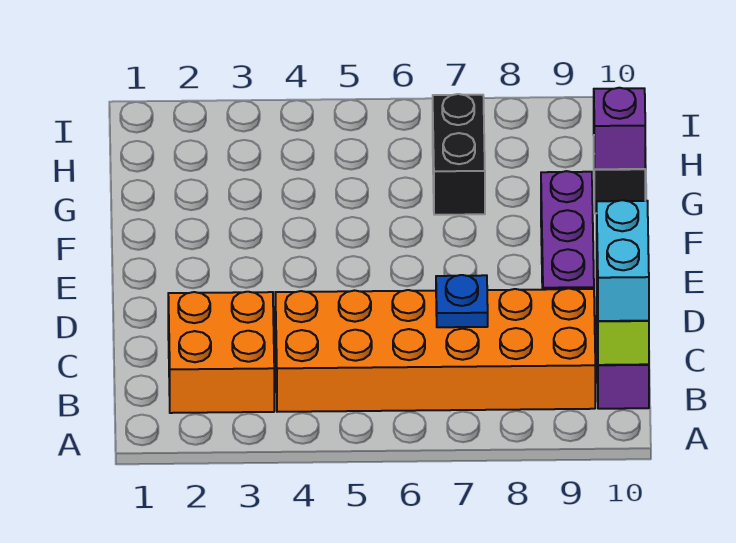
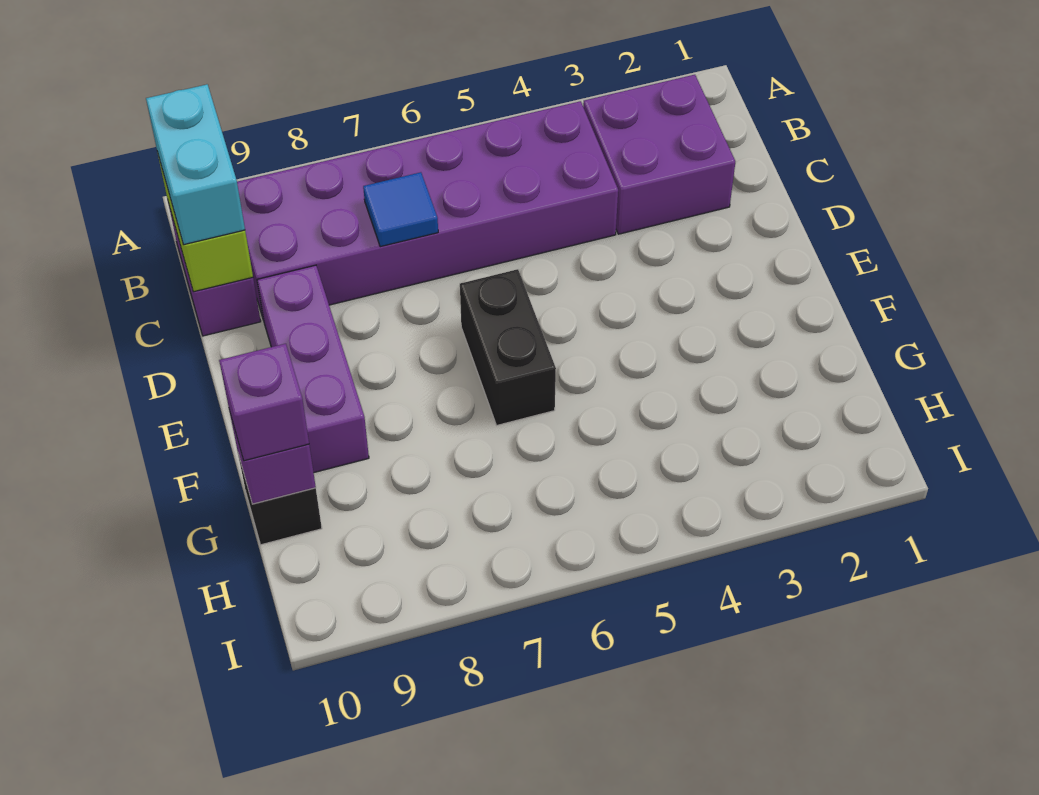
orange brick B2:C3 level 1 -> purple brick B2:C3 level 1
orange brick B4:C9 level 1 -> purple brick B4:C9 level 1
blue plate C7 level 2 -> blue tile C7 level 2
black brick G7:H7 level 1 -> black brick E6:F6 level 1
none -> purple brick G10 level 3

